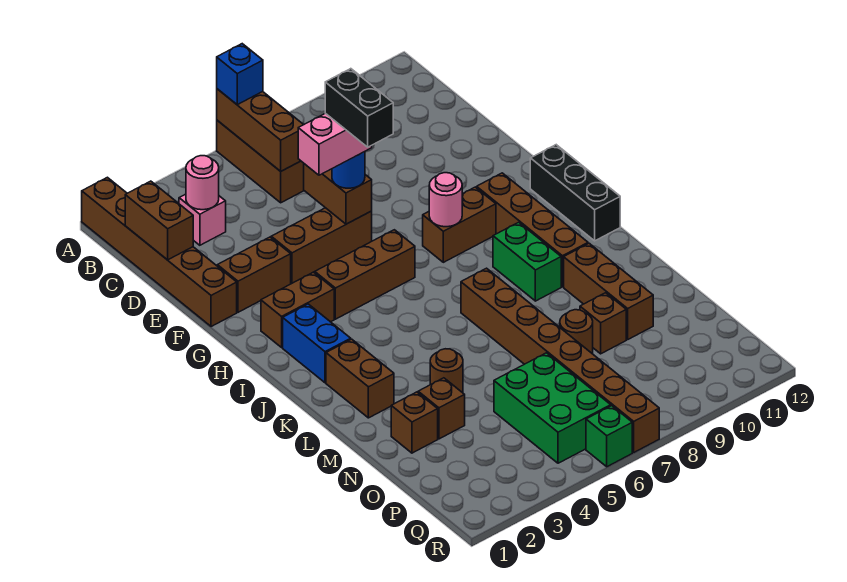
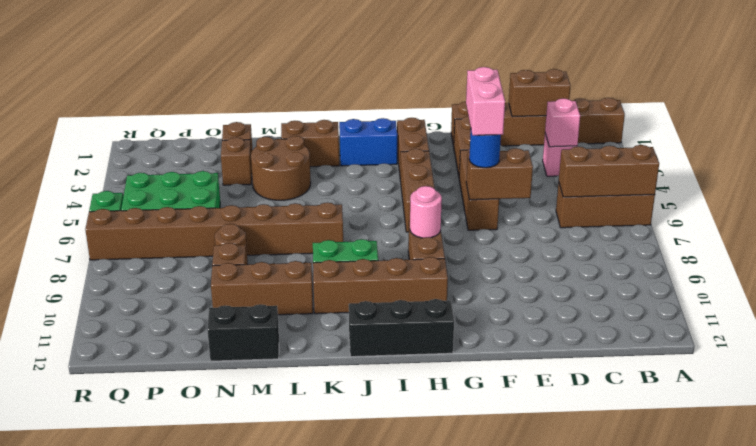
blue brick A6 level 3 -> none
pink round brick C3 level 2 -> pink brick C3 level 2
black brick F6:G6 level 5 -> black brick M12:N12 level 1
brown round brick M4 level 1 -> brown round brick L3:M4 level 1

